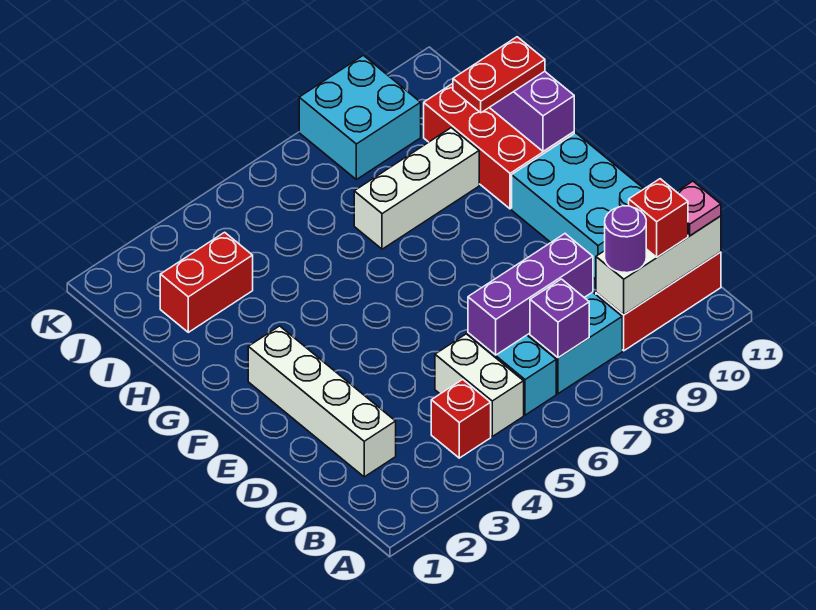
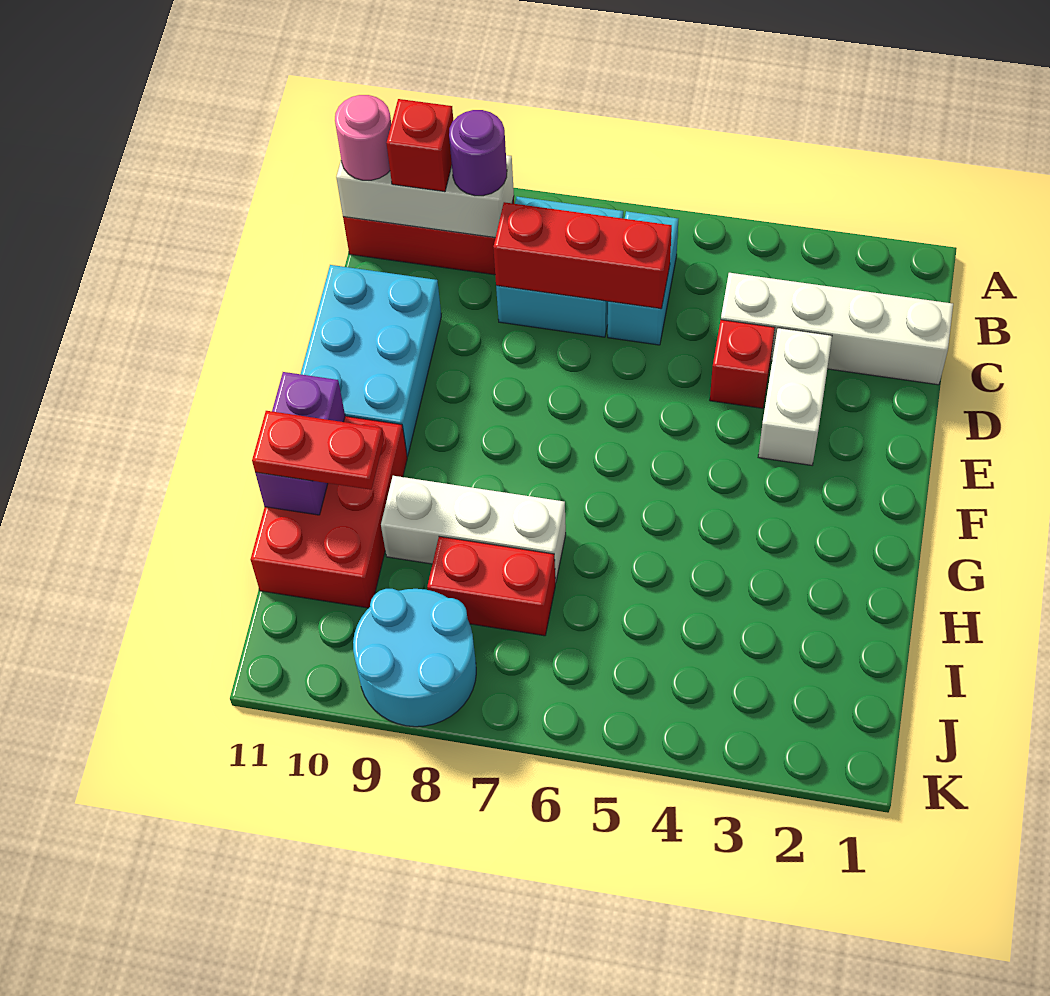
red brick B4 level 1 -> red brick D4 level 1
white brick B5:C5 level 1 -> white brick D3:E3 level 1
purple brick B7 level 2 -> none
pink plate B11 level 3 -> pink round brick B11 level 3
white brick C2:F2 level 1 -> white brick C1:C4 level 1
purple brick C6:C8 level 2 -> red brick C6:C8 level 2
red brick I2:I3 level 1 -> red brick I7:I8 level 1
cyan brick J8:K9 level 1 -> cyan round brick J8:K9 level 1

